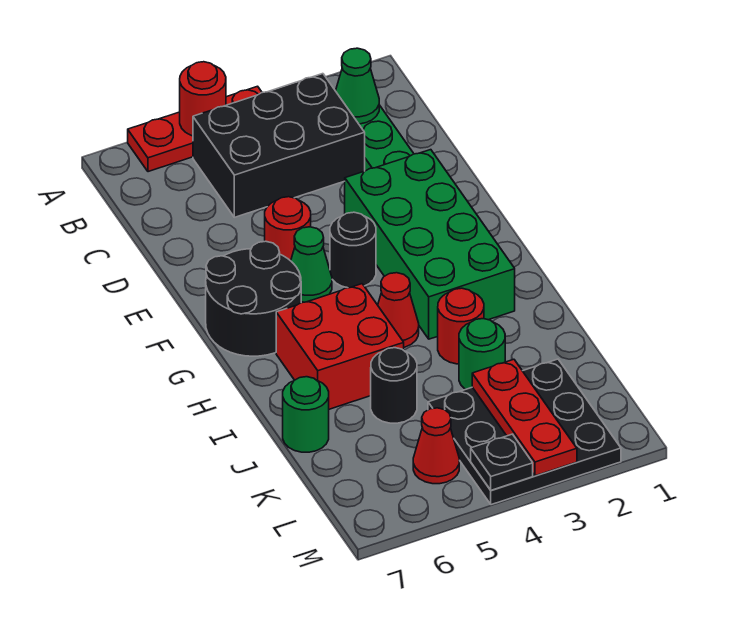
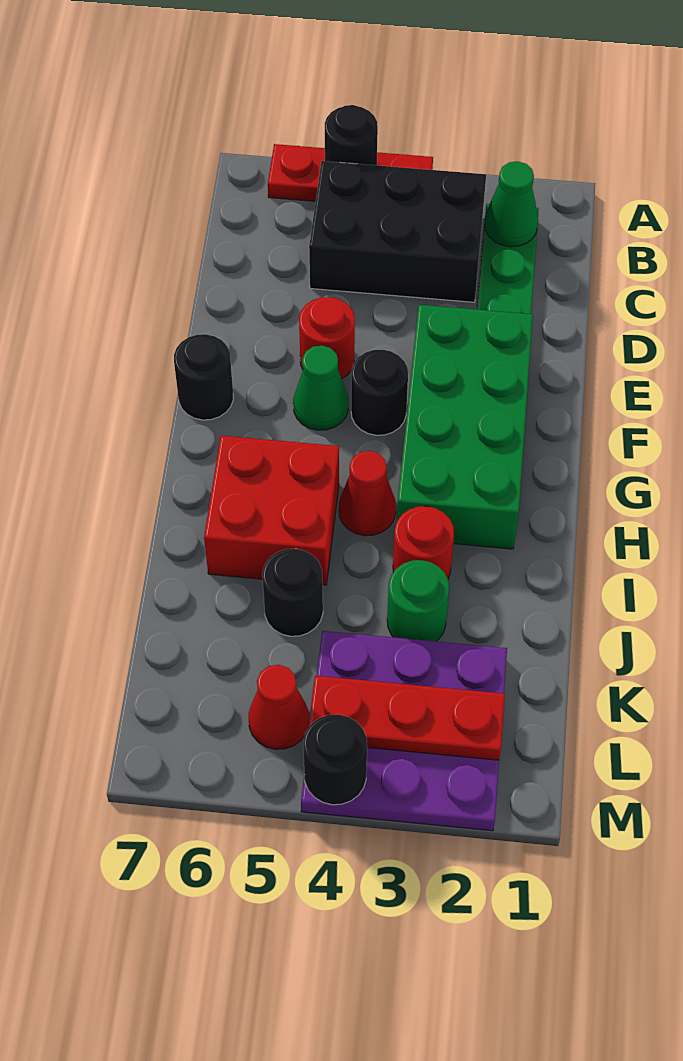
red round brick A5 level 2 -> black round brick A5 level 2
black round brick F6:G7 level 1 -> black round brick F7 level 1
green round brick J7 level 1 -> none
black plate K2:M4 level 1 -> purple plate K2:M4 level 1
red plate K3:M3 level 2 -> red plate L2:L4 level 2
black plate M4 level 2 -> black round brick M4 level 2

